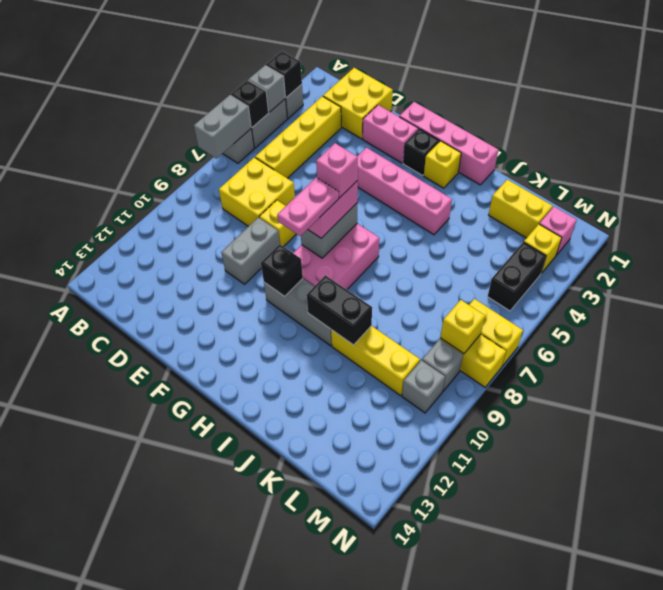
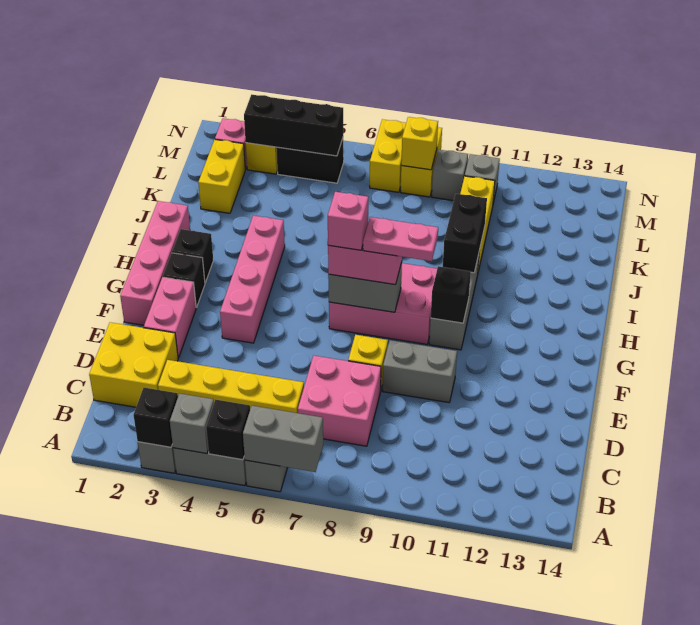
yellow brick C7:D8 level 1 -> pink brick C7:D8 level 1
yellow brick H2 level 1 -> black brick H2 level 1
none -> black brick M3:M5 level 2

